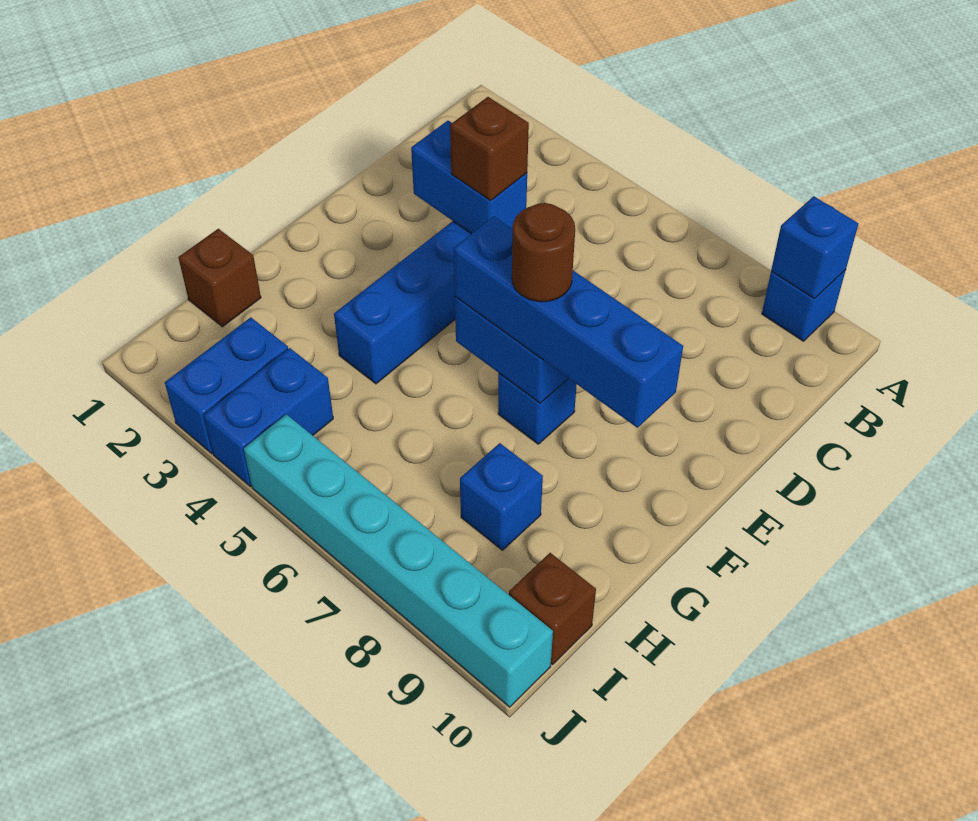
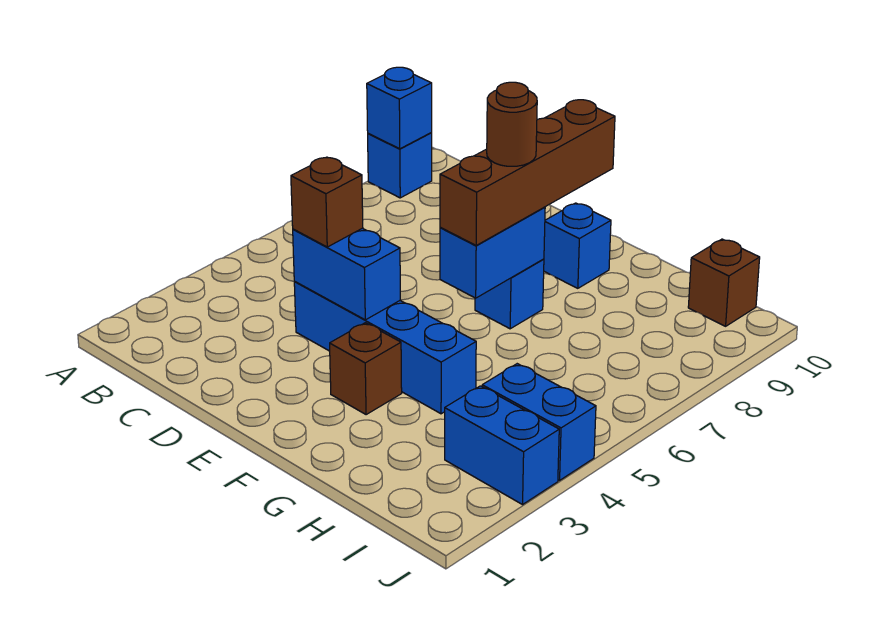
blue brick D3:D4 level 2 -> blue brick D4:E4 level 2
blue brick F6:F9 level 3 -> brown brick F6:F9 level 3
brown brick H1 level 1 -> brown brick F3 level 1
blue brick H8 level 1 -> blue brick F9 level 1
cyan brick J5:J10 level 1 -> none

